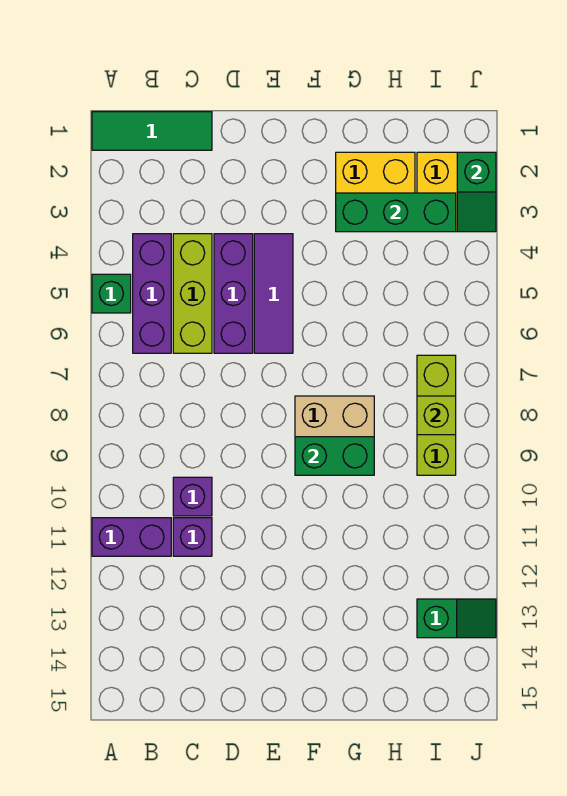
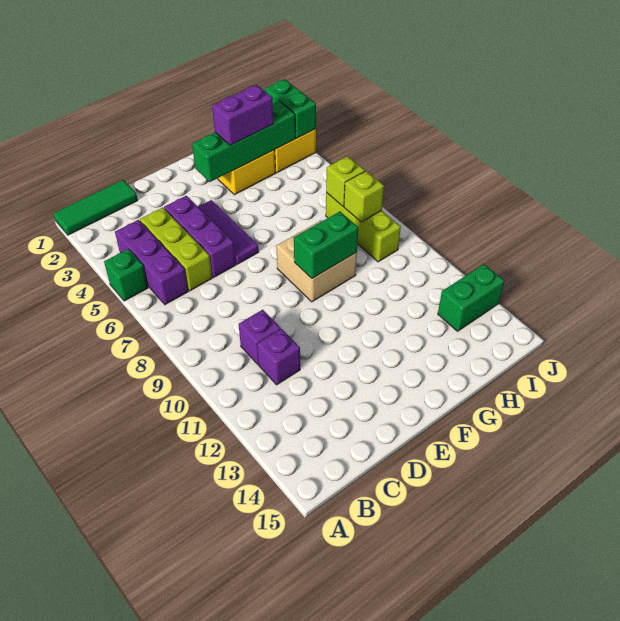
purple brick A11:B11 level 1 -> purple brick G3:H3 level 3
green brick G3:I3 level 2 -> green brick F3:I3 level 2
none -> lime brick I7 level 2
green slope I13:J13 level 1 top I -> green brick I13:J13 level 1
green slope J2:J3 level 2 top 2 -> green brick J2:J3 level 2

